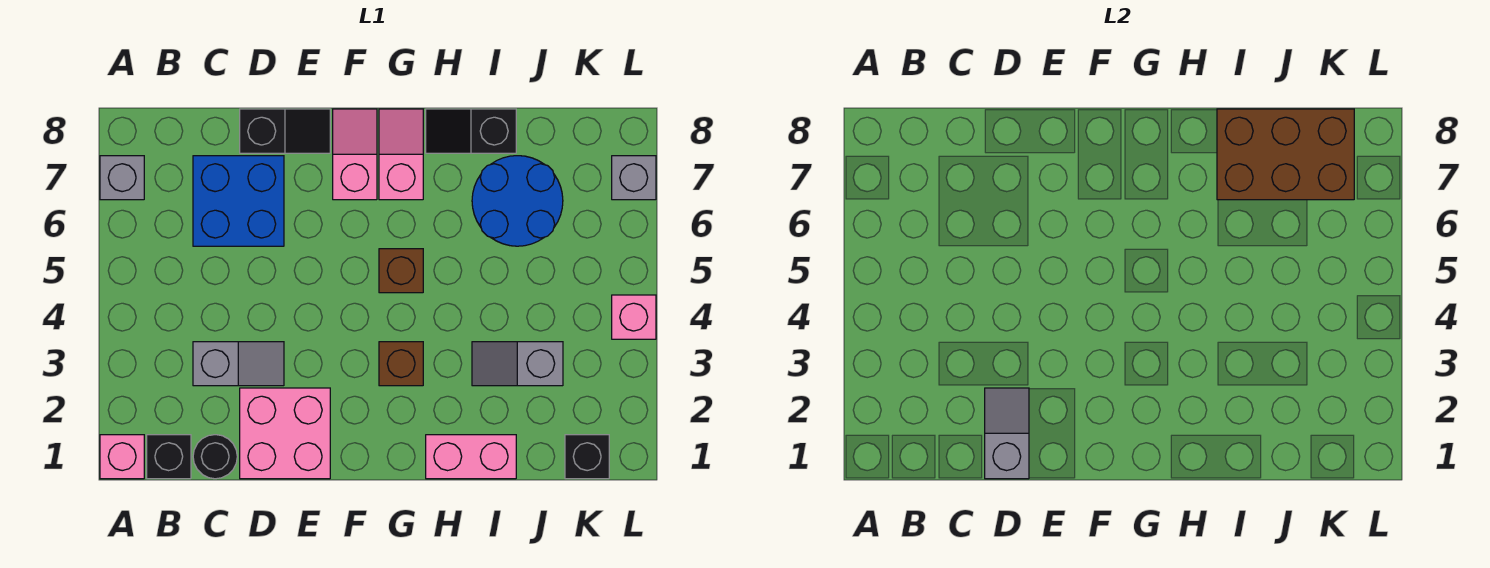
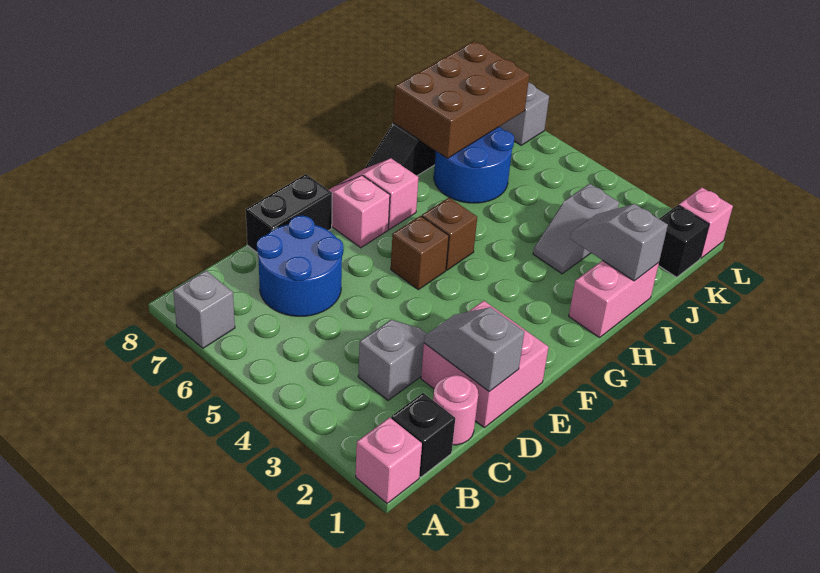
black round brick C1 level 1 -> pink round brick C1 level 1
blue brick C6:D7 level 1 -> blue round brick C6:D7 level 1
black slope D8:E8 level 1 top D -> black brick D8:E8 level 1
brown brick G3 level 1 -> brown brick F5 level 1
none -> grey slope I1:I2 level 2 top 1
pink brick L4 level 1 -> pink brick L1 level 1

